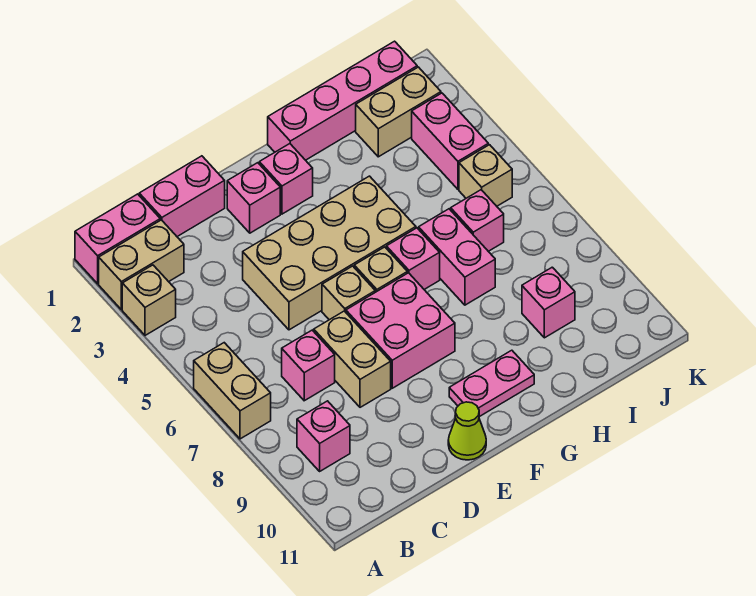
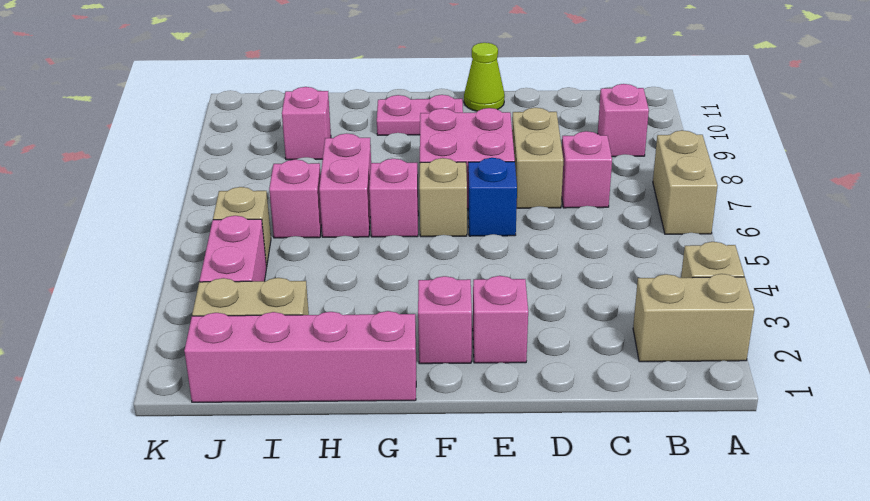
pink brick A1:B1 level 1 -> none
pink brick C1:D1 level 1 -> none
tan brick D4:G5 level 1 -> none
tan brick E6 level 1 -> blue brick E6 level 1

